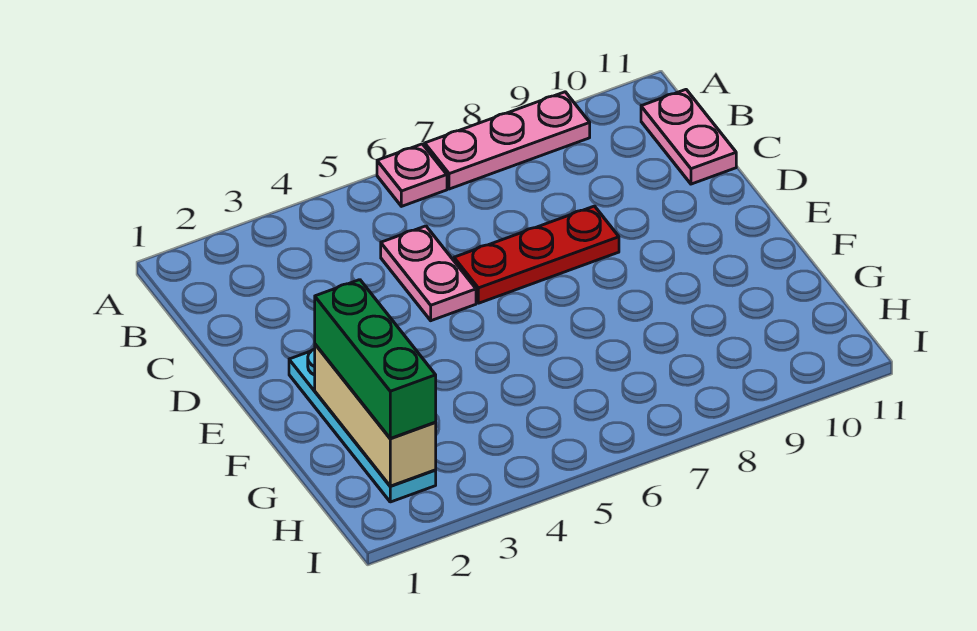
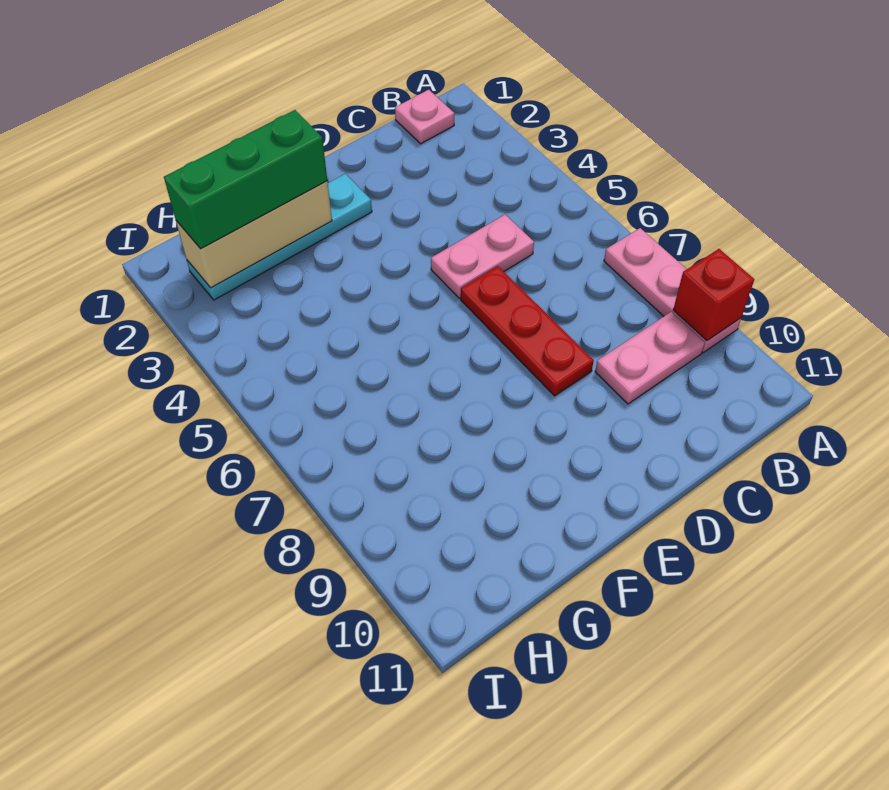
pink plate A6 level 1 -> pink plate B1 level 1
none -> red brick A9 level 2
pink plate B11:C11 level 1 -> pink plate B9:C9 level 1

